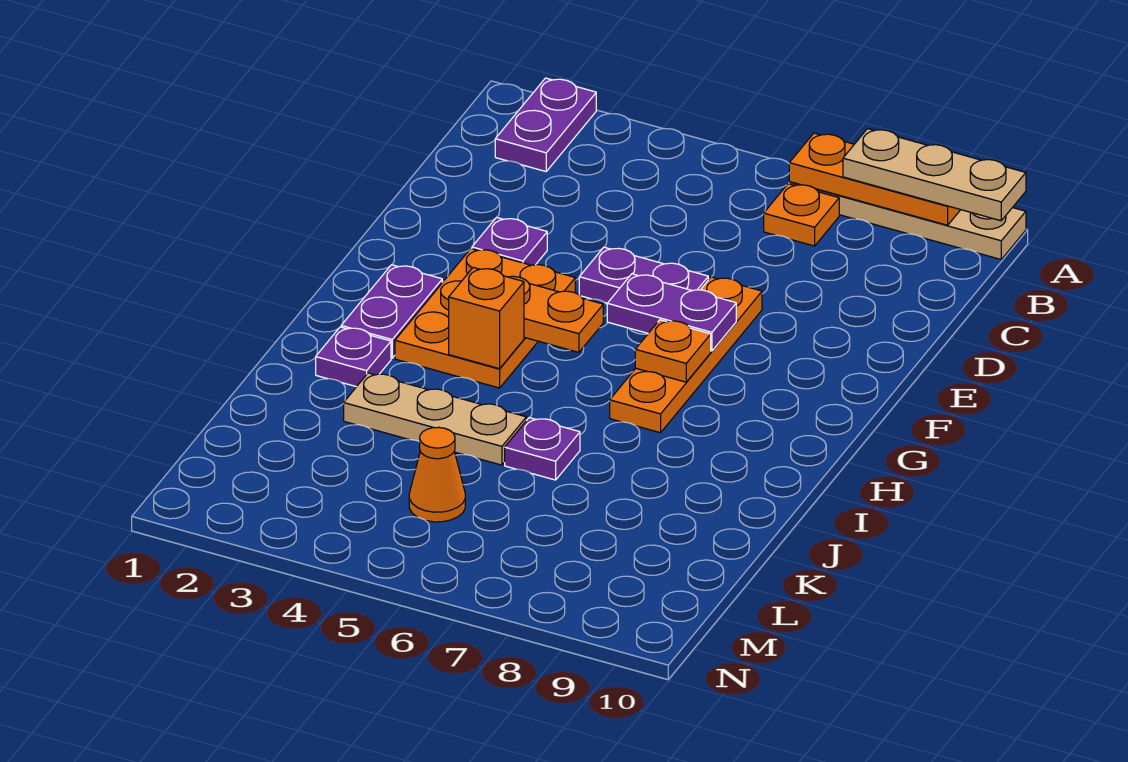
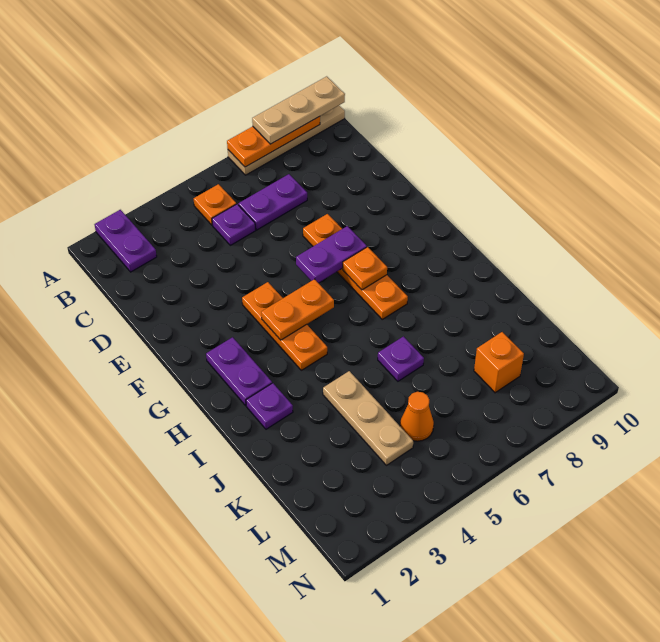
orange plate B7 level 1 -> orange plate B5 level 1
purple plate E3 level 1 -> purple plate C5 level 1
purple plate E5:E6 level 1 -> purple plate C6:C7 level 1
orange plate F3:H4 level 1 -> orange plate F4:H4 level 1
orange brick H4 level 2 -> orange brick L8 level 1
tan plate J3:J5 level 1 -> tan plate J4:L4 level 1

